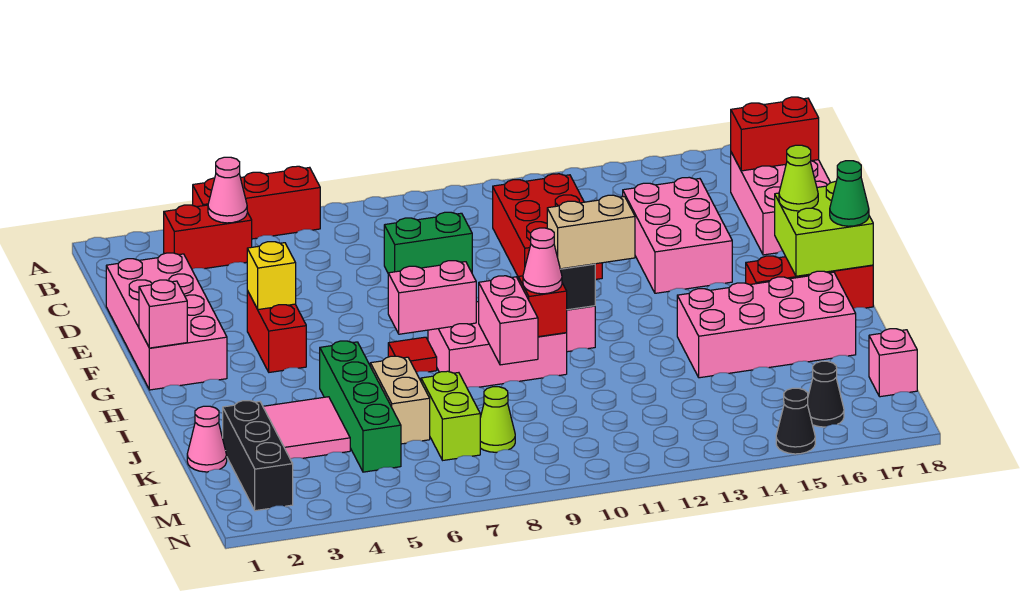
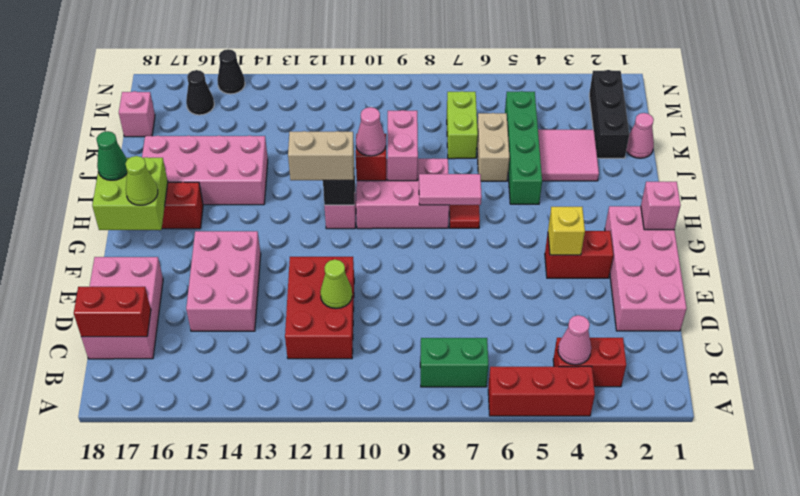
green brick D8:D9 level 1 -> green brick B7:B8 level 1
red brick F4:G4 level 1 -> red brick F3:F4 level 1
pink brick H7:H8 level 2 -> pink tile H7:H8 level 2
lime cone L8 level 1 -> lime cone D11 level 2

